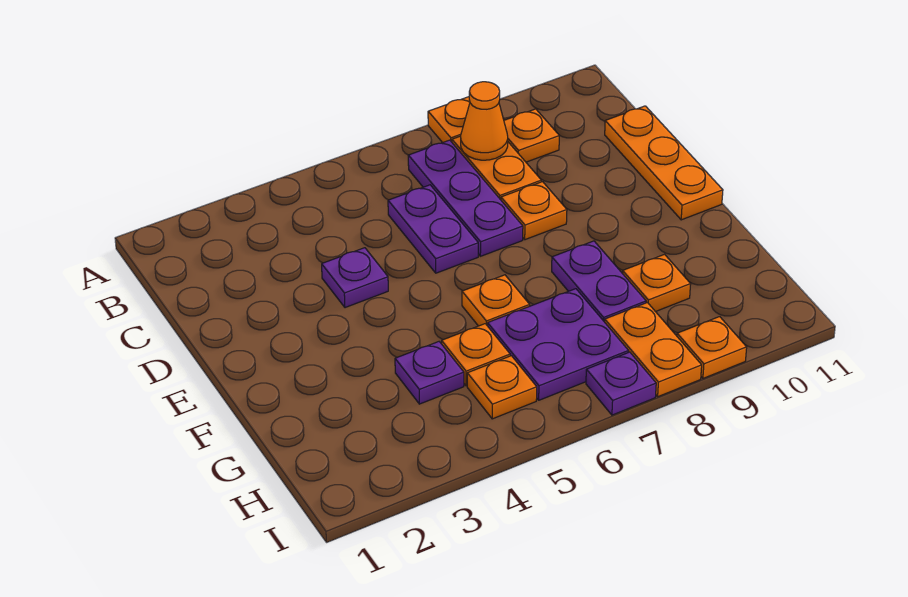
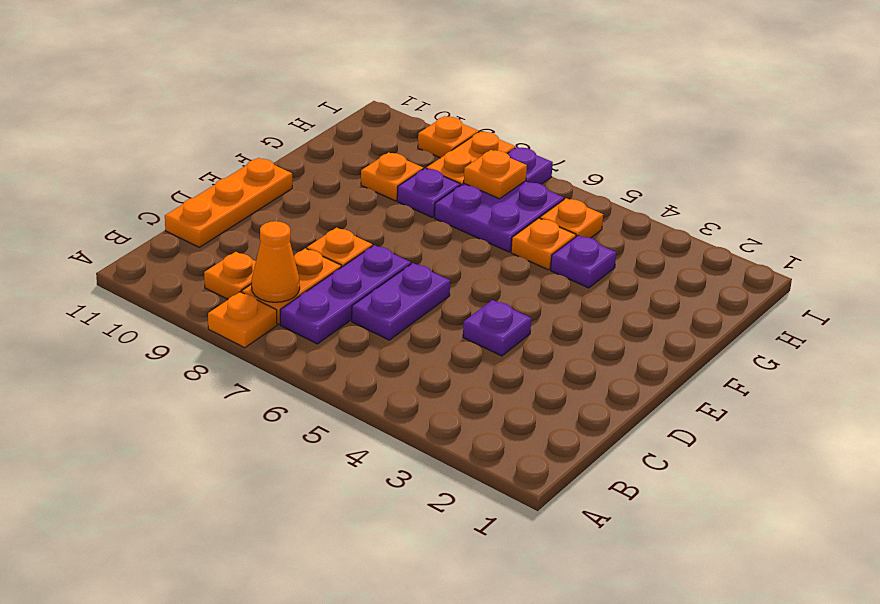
orange plate F6 level 1 -> orange plate H7 level 2
purple plate F8:G8 level 1 -> purple plate G8 level 1

